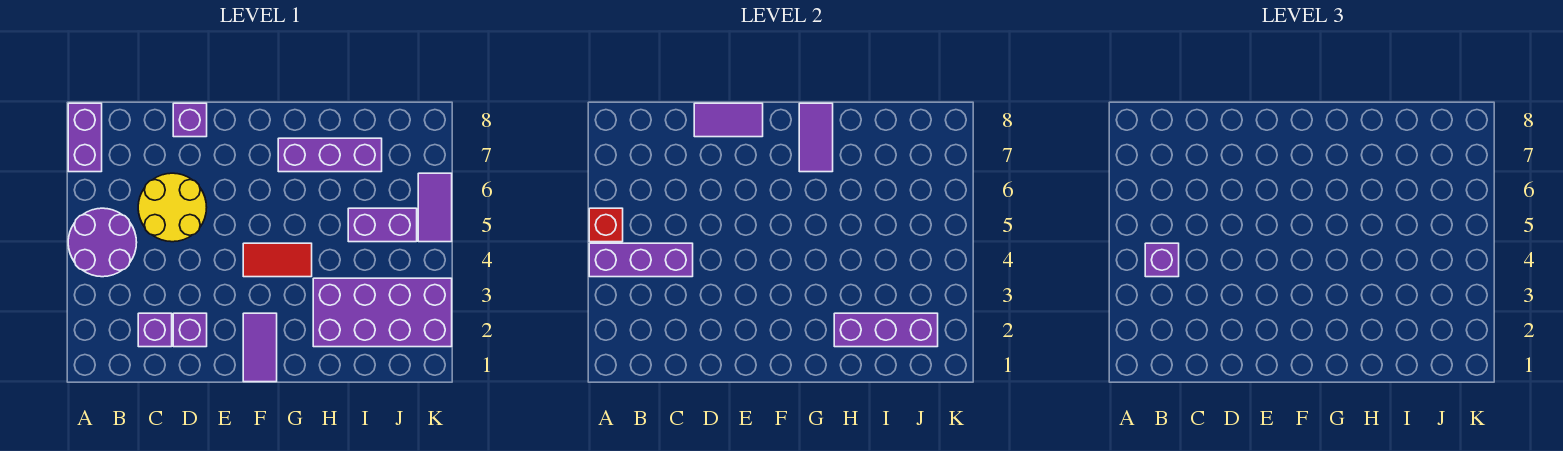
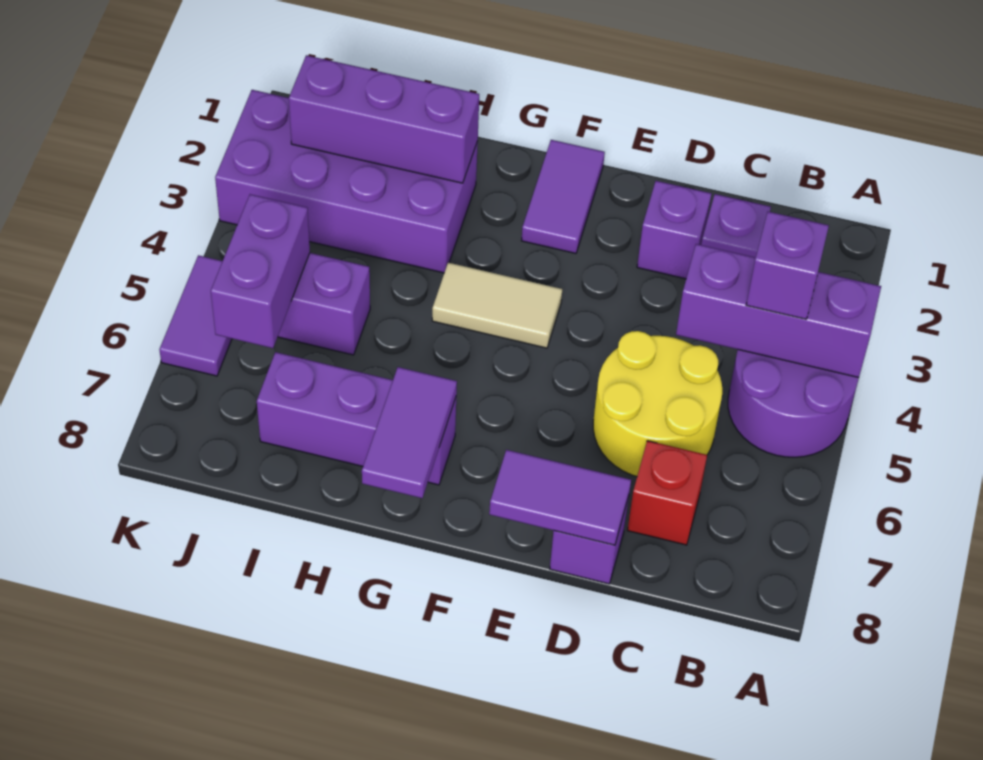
red brick A5 level 2 -> red brick C7 level 1
purple brick A7:A8 level 1 -> purple brick J5:J6 level 2
red tile F4:G4 level 1 -> tan tile F4:G4 level 1

